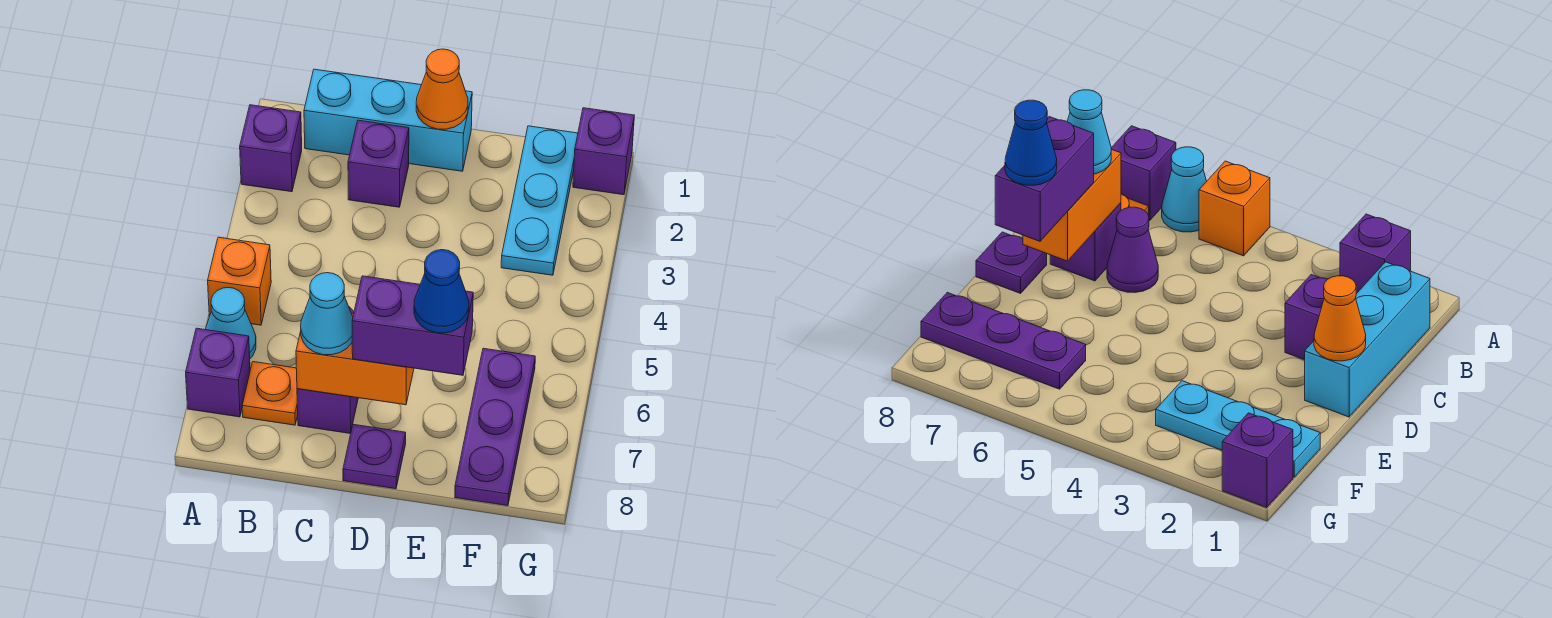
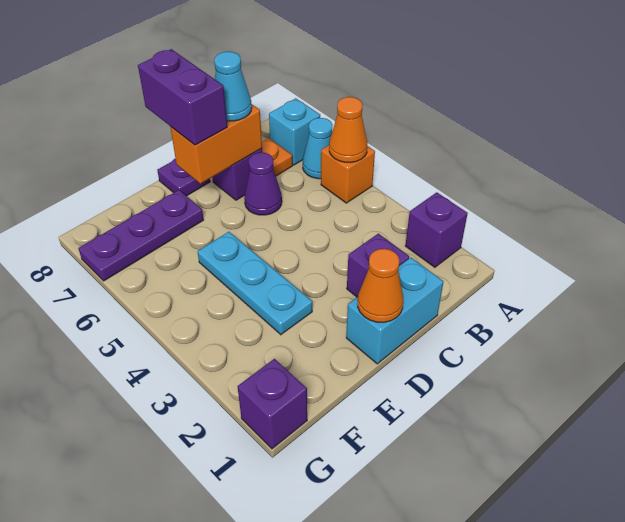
none -> orange cone A5 level 2
purple brick A7 level 1 -> cyan brick A7 level 1
cyan brick B1:D1 level 1 -> cyan brick C1:D1 level 1
purple brick D7:E7 level 3 -> purple brick D7:D8 level 3
blue cone E7 level 4 -> none
cyan plate F1:F3 level 1 -> cyan plate E3:E5 level 1
purple plate F6:F8 level 1 -> purple plate E7:G7 level 1

